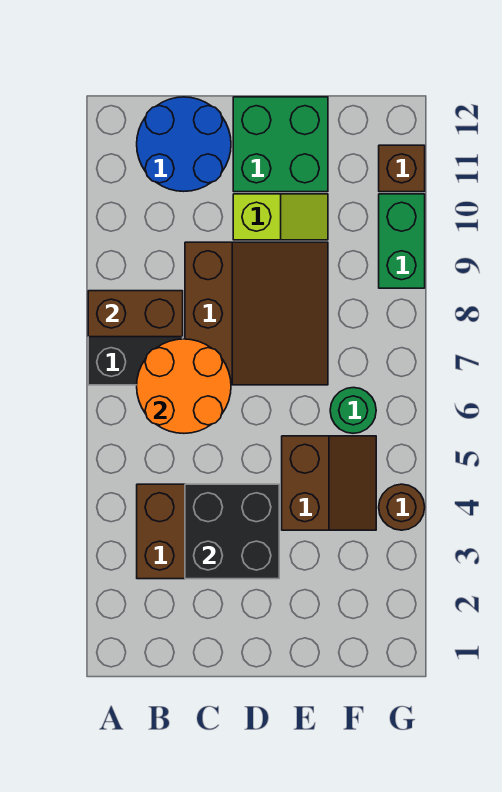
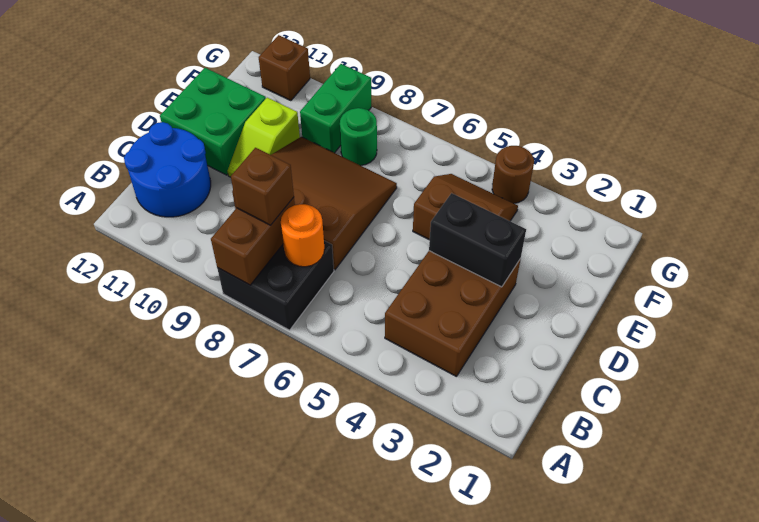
orange round brick B6:C7 level 2 -> orange round brick B7 level 2
none -> brown brick B8 level 3
black brick C3:D4 level 2 -> black brick D3:D4 level 2
lime slope D10:E10 level 1 top D -> lime slope D10:E10 level 1 top E
green round brick F6 level 1 -> green round brick F8 level 1
green brick G9:G10 level 1 -> green brick F9:G9 level 1

